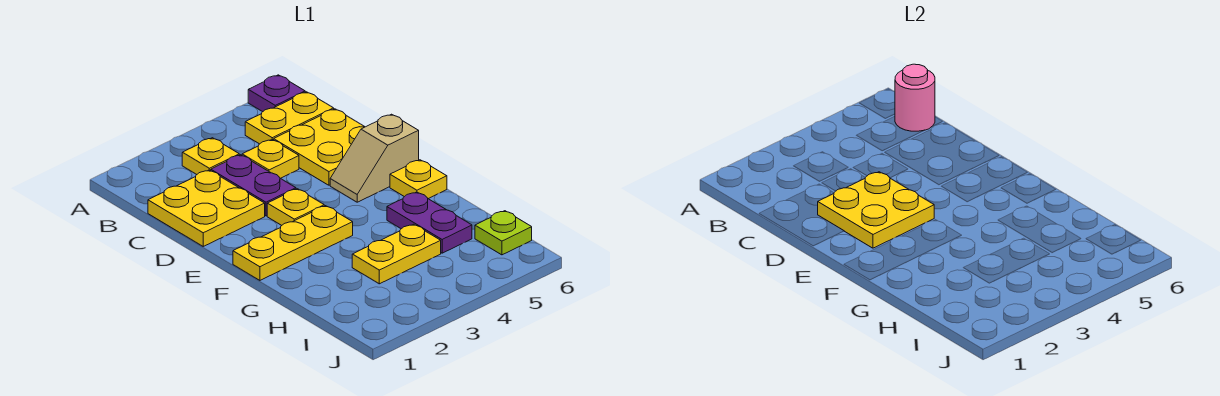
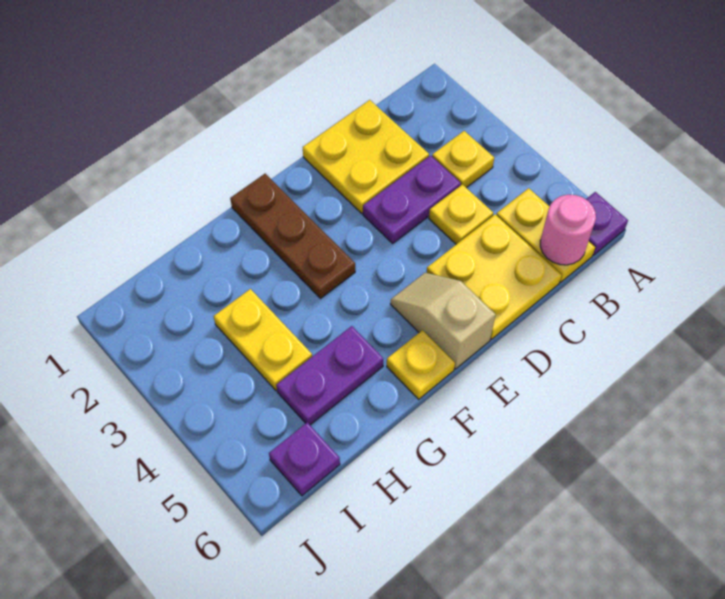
yellow plate D2:E3 level 2 -> none
yellow plate E3 level 1 -> none
yellow plate F1:F3 level 1 -> brown plate F1:F3 level 1
lime plate I6 level 1 -> purple plate I6 level 1

